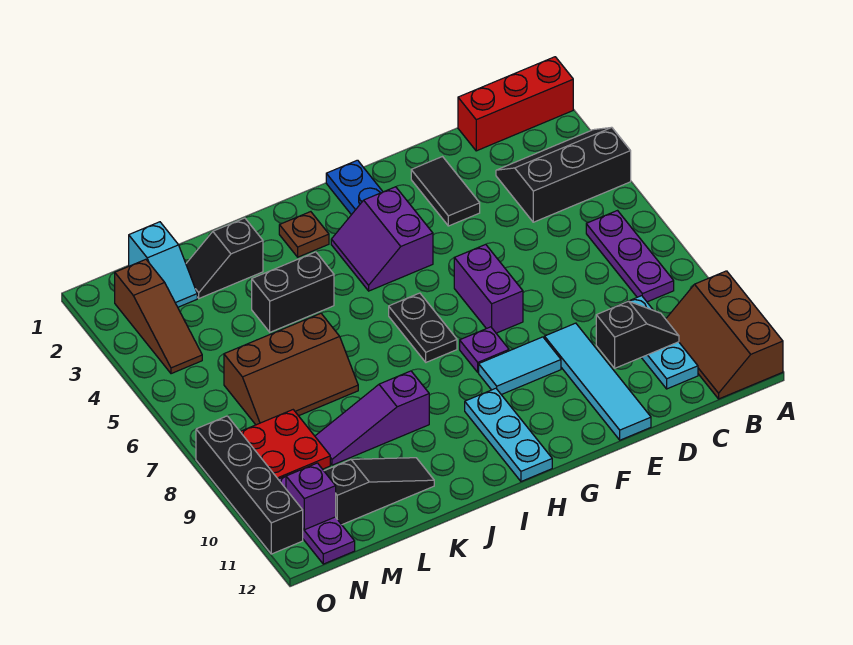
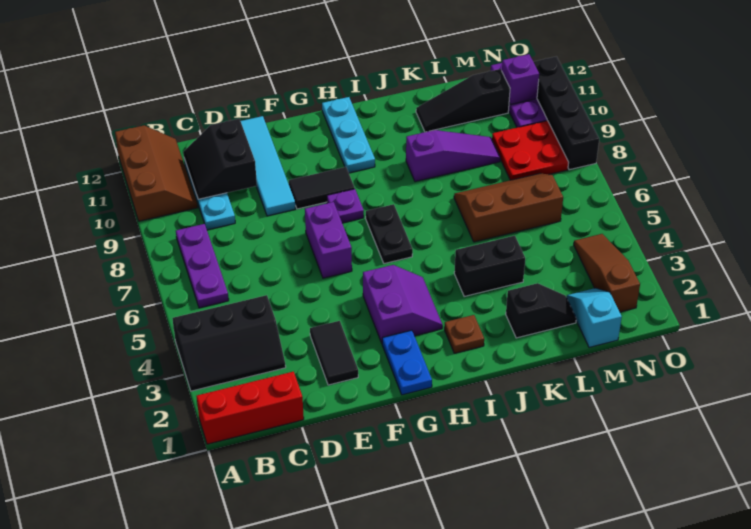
black slope C10:D10 level 2 top D -> black slope C10:D11 level 2 top D
cyan tile F9:G9 level 1 -> black tile F9:G9 level 1

